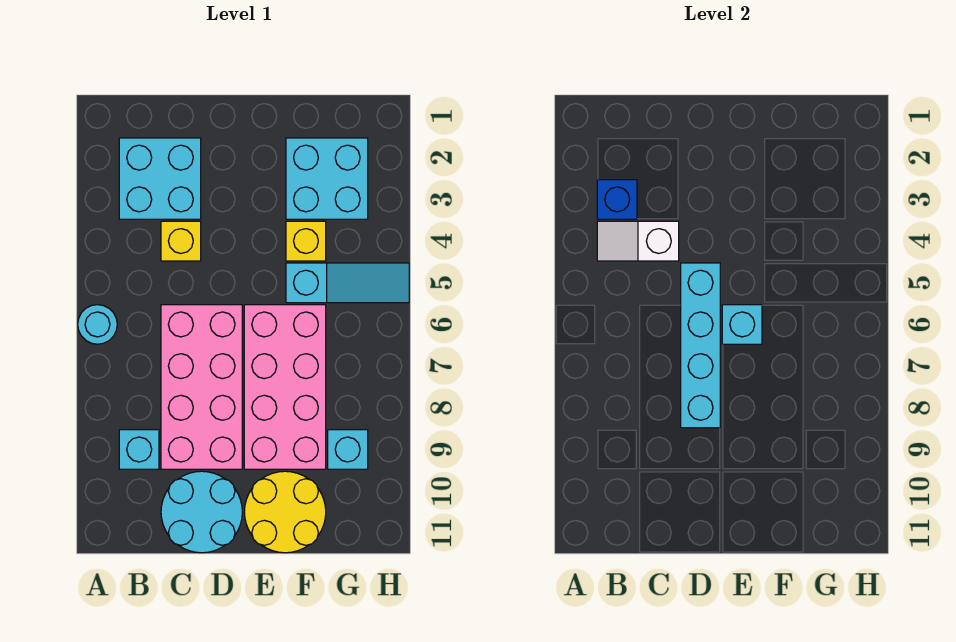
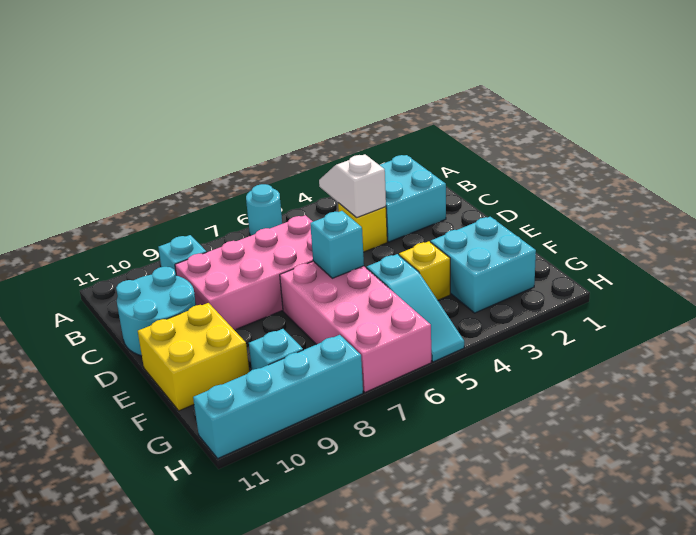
blue brick B3 level 2 -> none
cyan brick D5:D8 level 2 -> cyan brick H8:H11 level 1
pink brick E6:F9 level 1 -> pink brick E6:H7 level 1
yellow round brick E10:F11 level 1 -> yellow brick E10:F11 level 1

